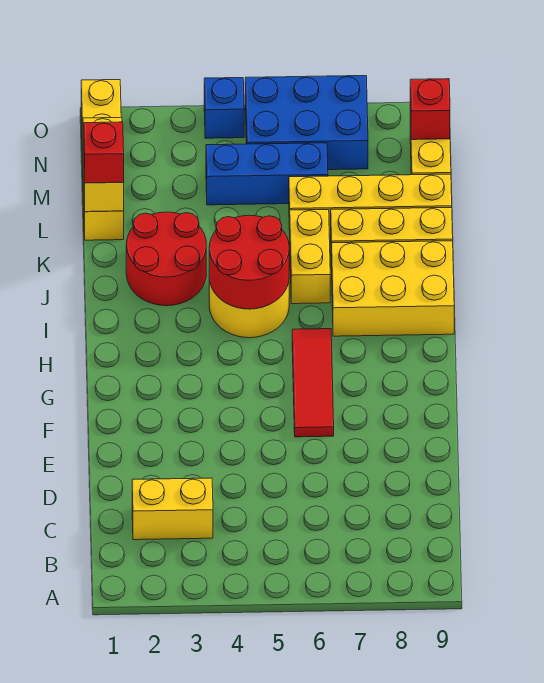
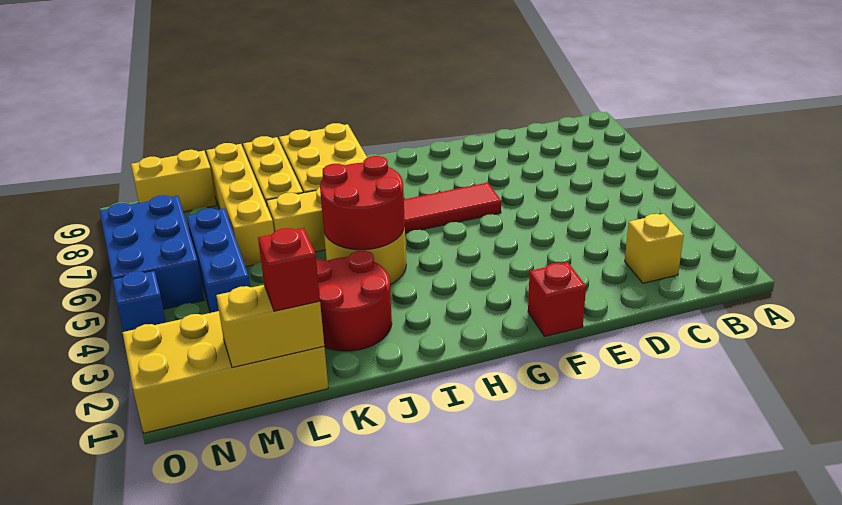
yellow brick C2:C3 level 1 -> yellow brick C2 level 1
yellow brick L1:O1 level 1 -> yellow brick L1:O2 level 1
red brick N9 level 2 -> red brick F1 level 1

